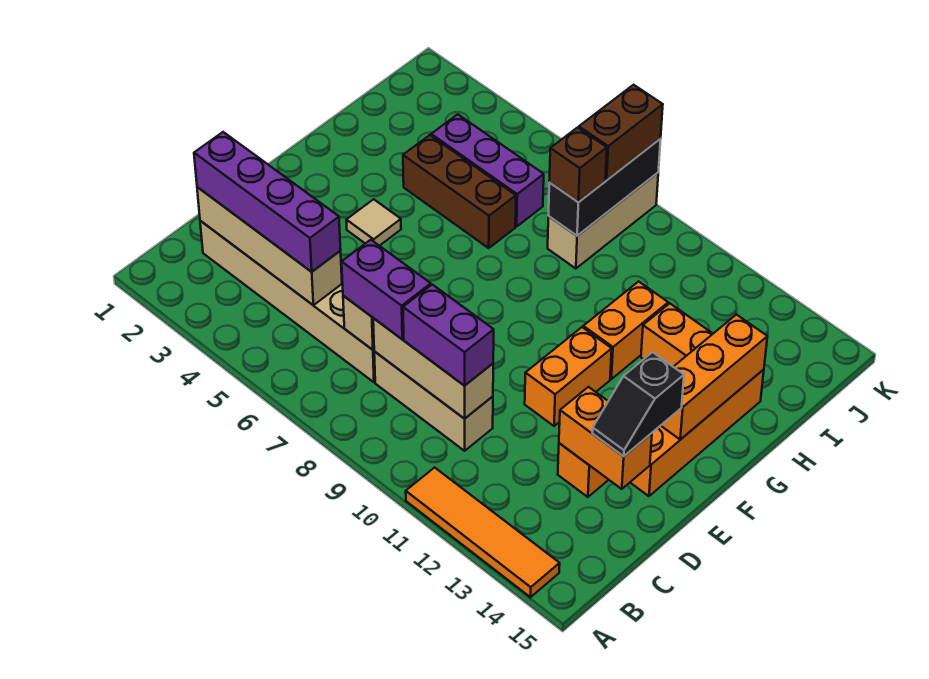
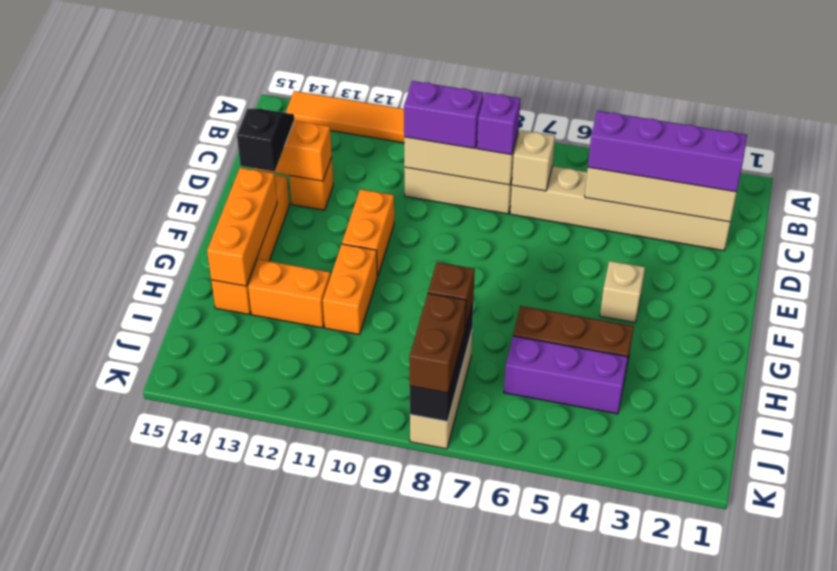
purple brick C7:C8 level 3 -> purple brick C8 level 3
tan tile F4 level 1 -> tan brick F4 level 1

